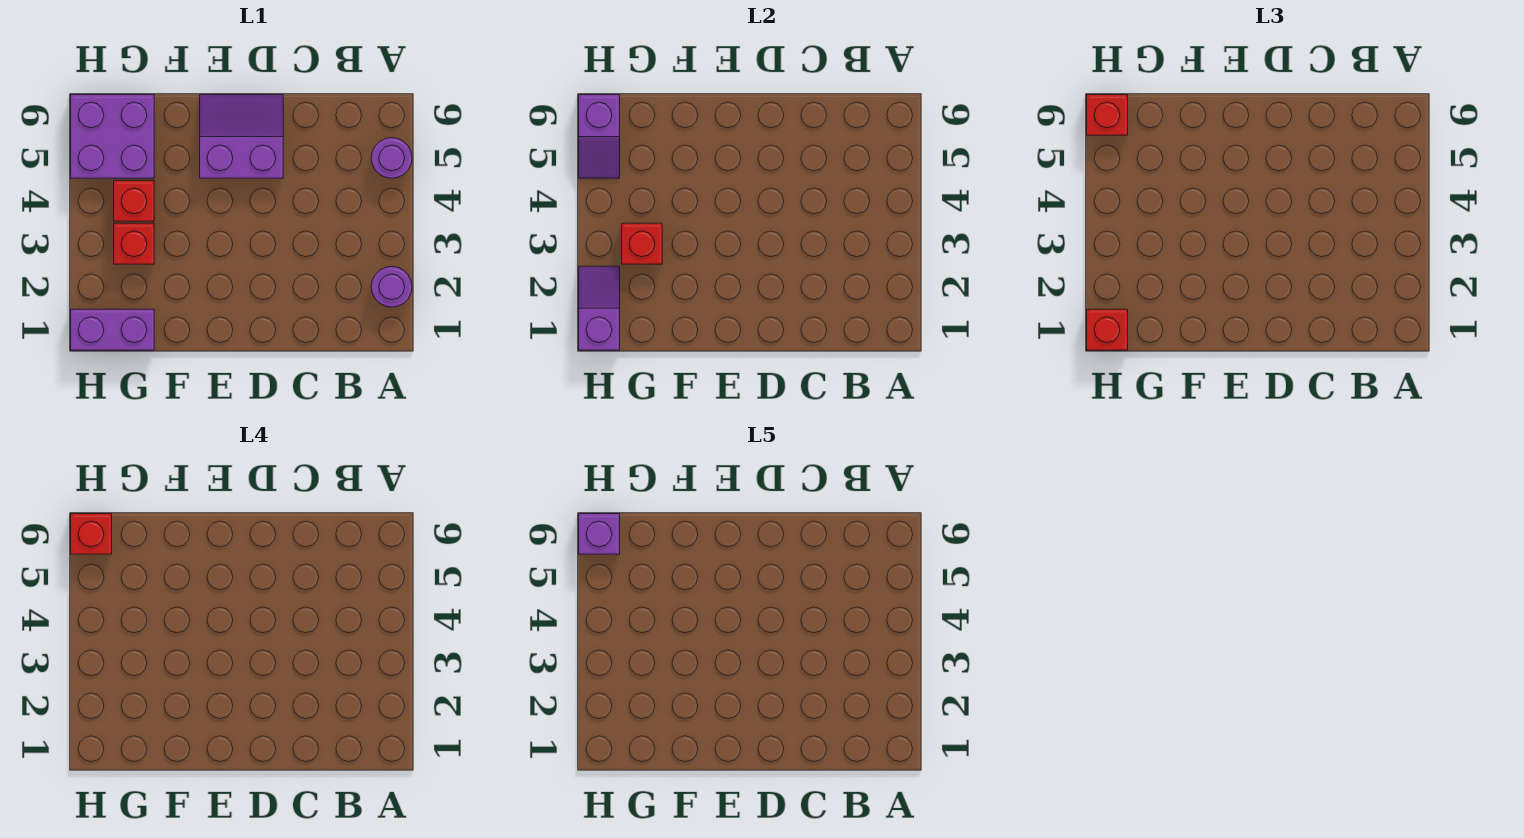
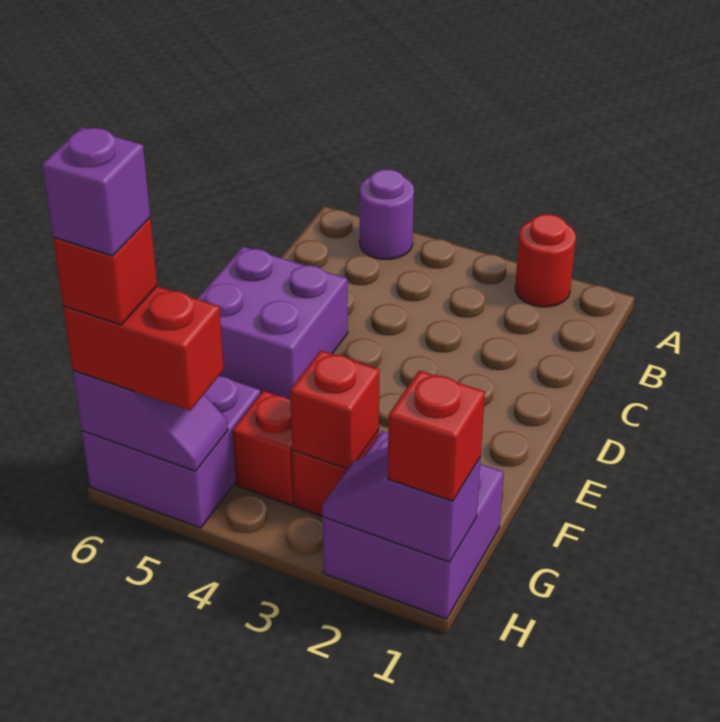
purple round brick A2 level 1 -> red round brick A2 level 1
purple slope D5:E6 level 1 top 5 -> purple brick D5:E6 level 1
purple brick G1:H1 level 1 -> purple brick G1:H2 level 1
red brick H6 level 3 -> red brick H5:H6 level 3

